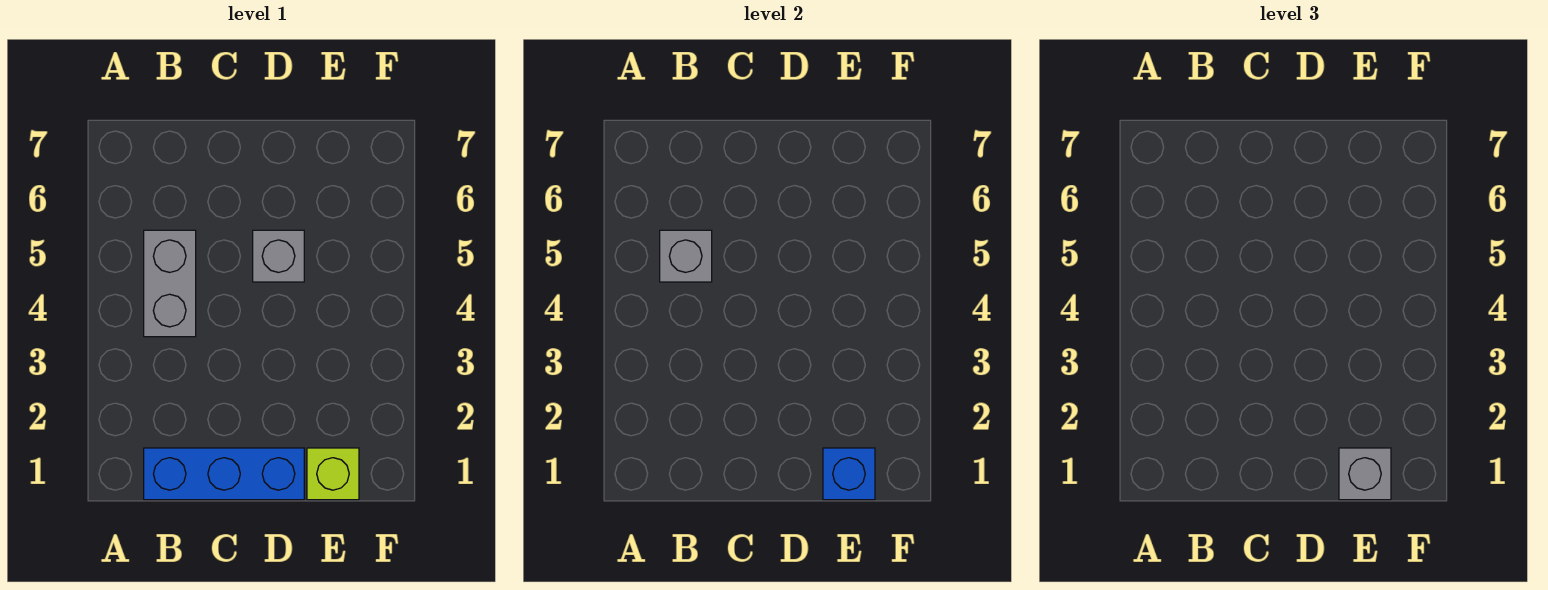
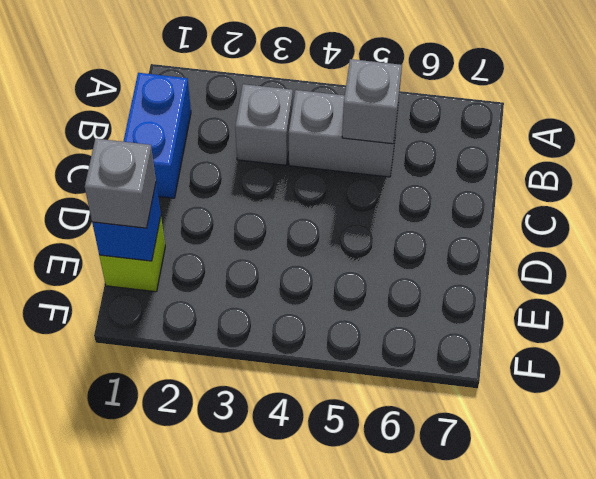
blue brick B1:D1 level 1 -> blue brick B1:C1 level 1
grey brick D5 level 1 -> grey brick B3 level 1

